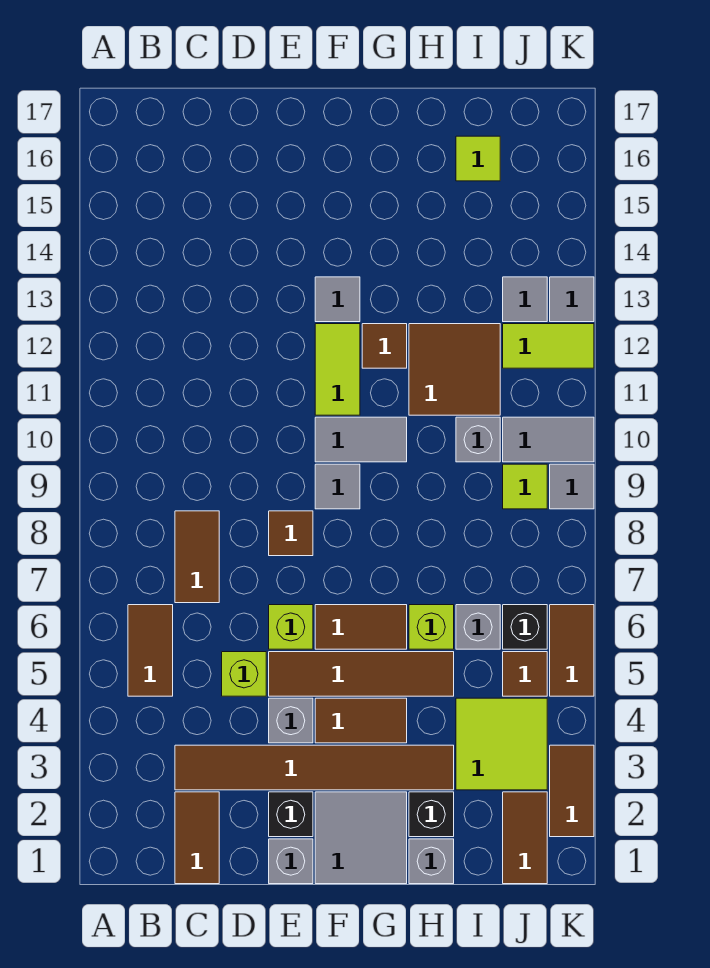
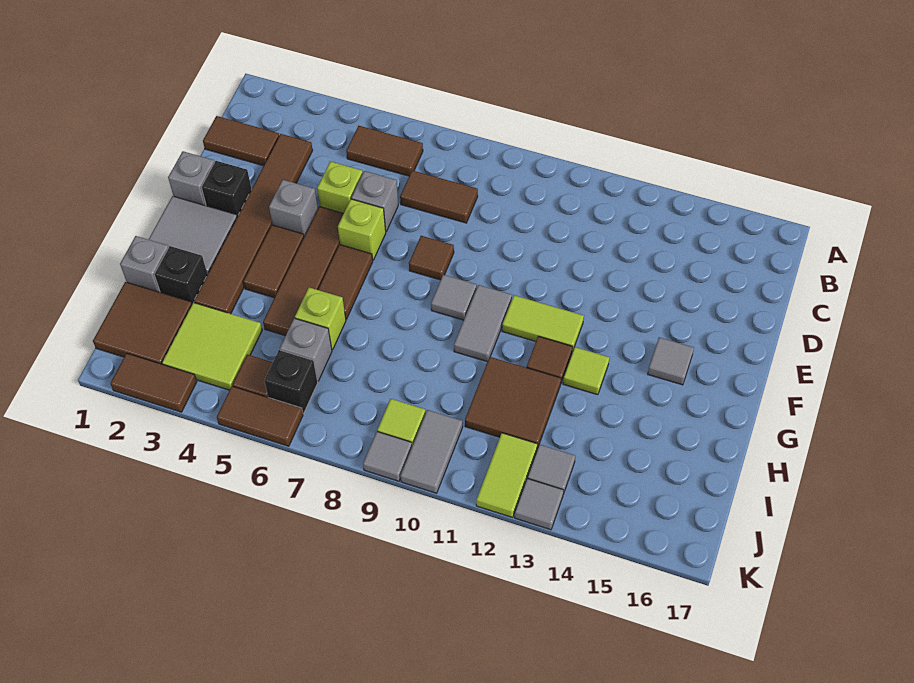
grey tile F13 level 1 -> grey tile F15 level 1
grey brick I10 level 1 -> grey brick D6 level 1
lime tile I16 level 1 -> lime tile G13 level 1
brown tile J1:J2 level 1 -> brown tile I1:J2 level 1

